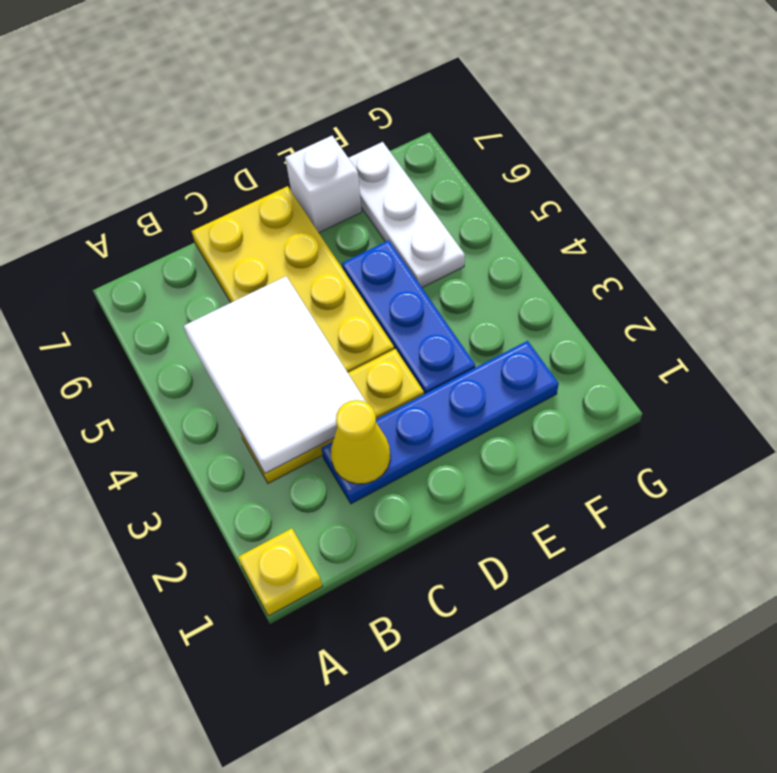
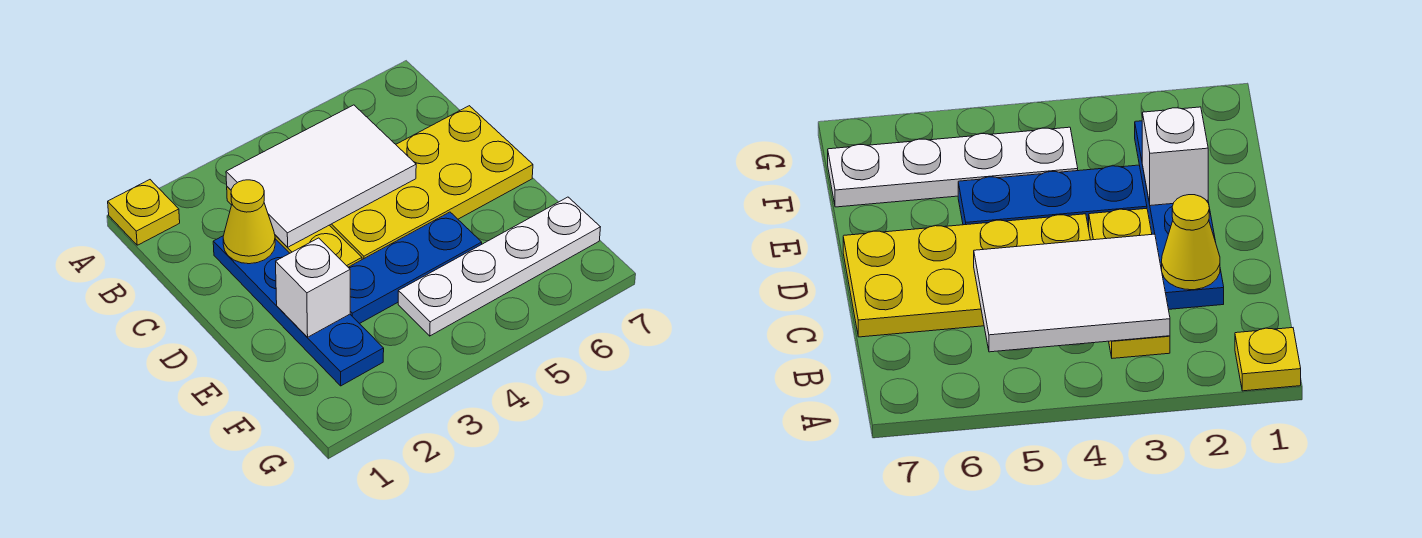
white brick E7 level 1 -> white brick E2 level 2
white plate F5:F7 level 1 -> white plate F4:F7 level 1

